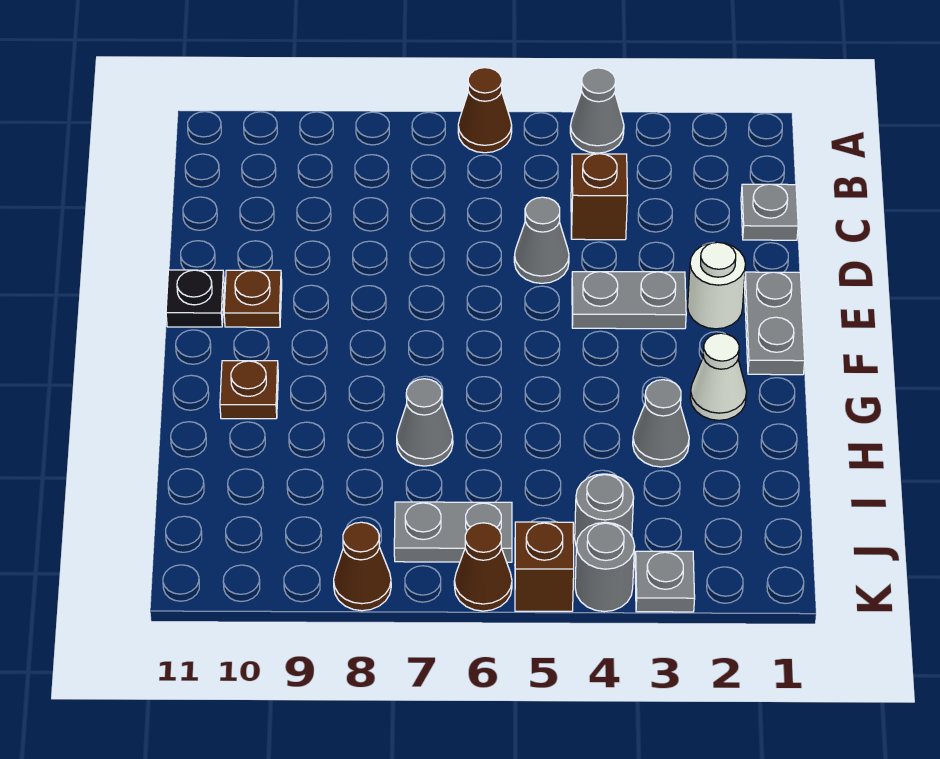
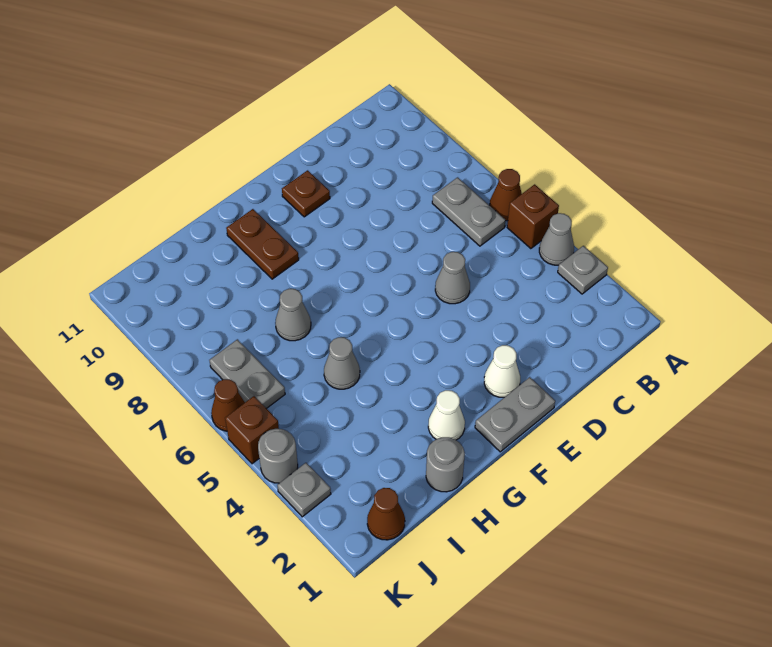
grey plate C1 level 1 -> grey plate A3 level 1
brown brick C4 level 1 -> brown brick A5 level 1
white round brick E2 level 1 -> white cone E2 level 1
grey plate E3:E4 level 1 -> grey plate B6:B7 level 1
black plate E11 level 1 -> none
brown plate G10 level 1 -> brown plate G9:G10 level 1
grey cone H3 level 1 -> grey cone H5 level 1
grey round brick J4 level 1 -> grey round brick H1 level 1
brown cone K8 level 1 -> brown cone J1 level 1

